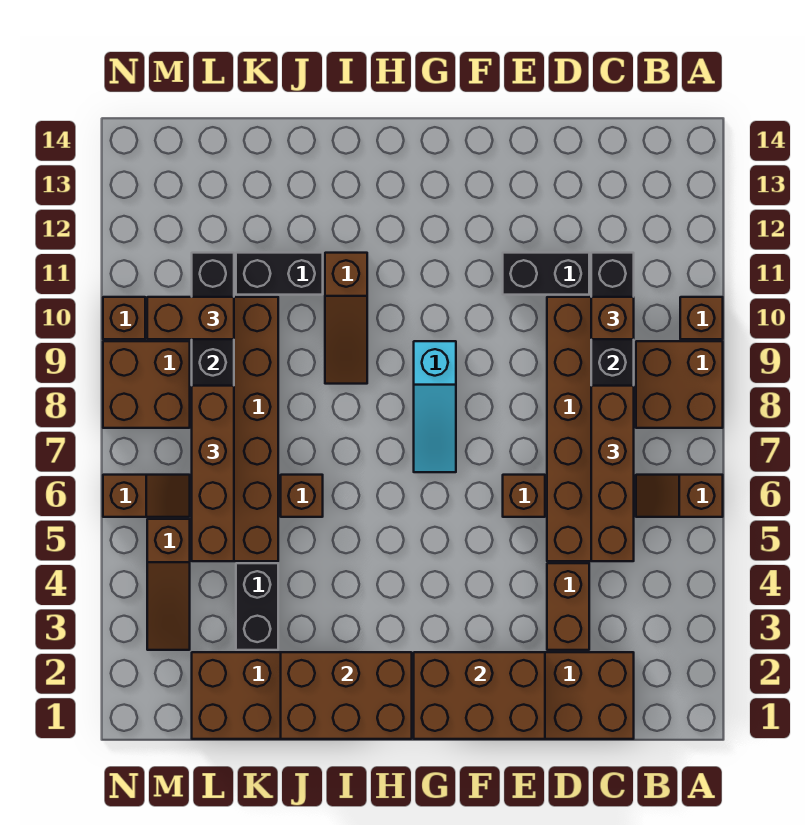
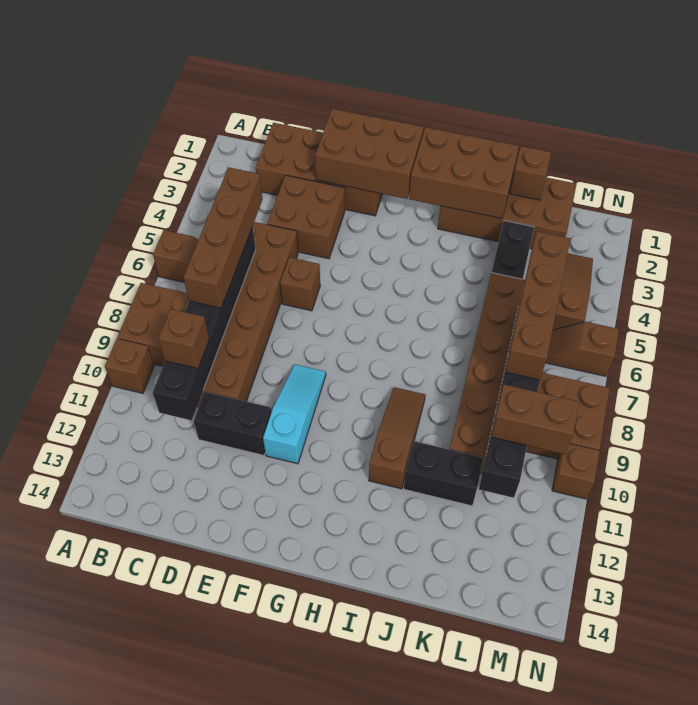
brown brick D3:D4 level 1 -> brown brick D3:E4 level 1
cyan slope G7:G9 level 1 top 9 -> cyan slope F9:F11 level 1 top 11
brown brick J6 level 1 -> brown brick K1 level 2

